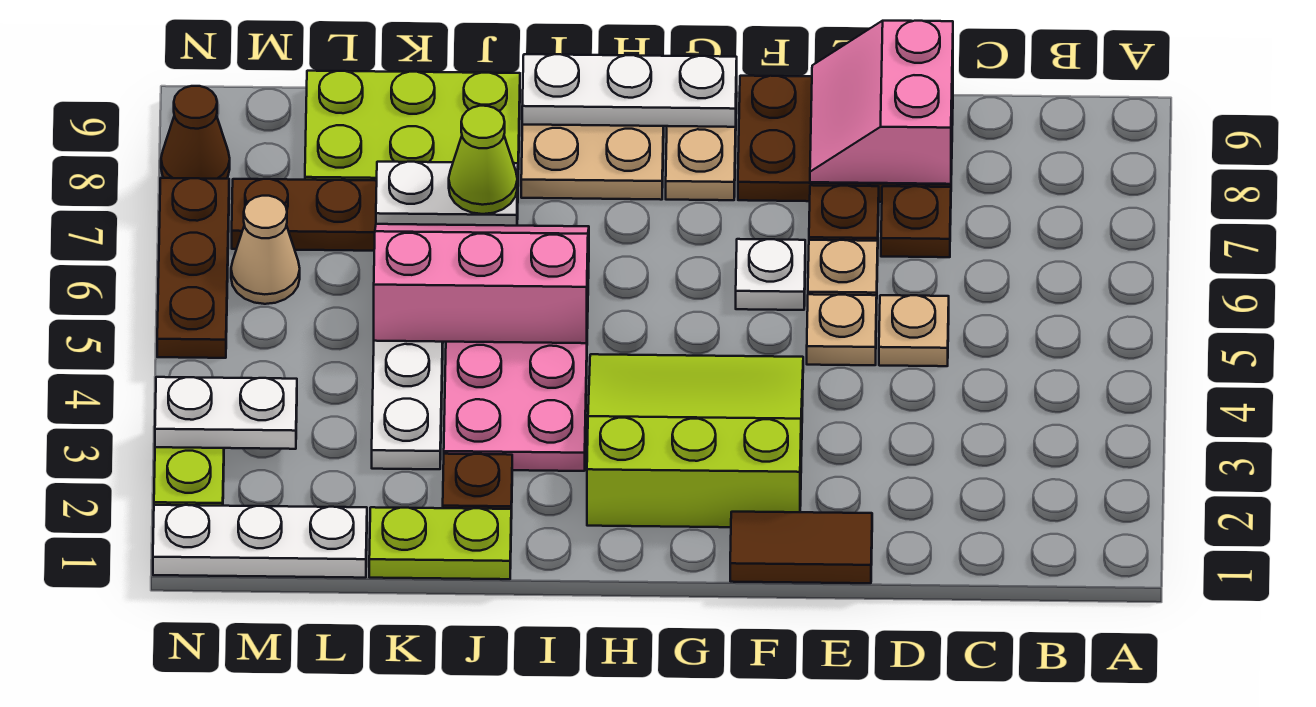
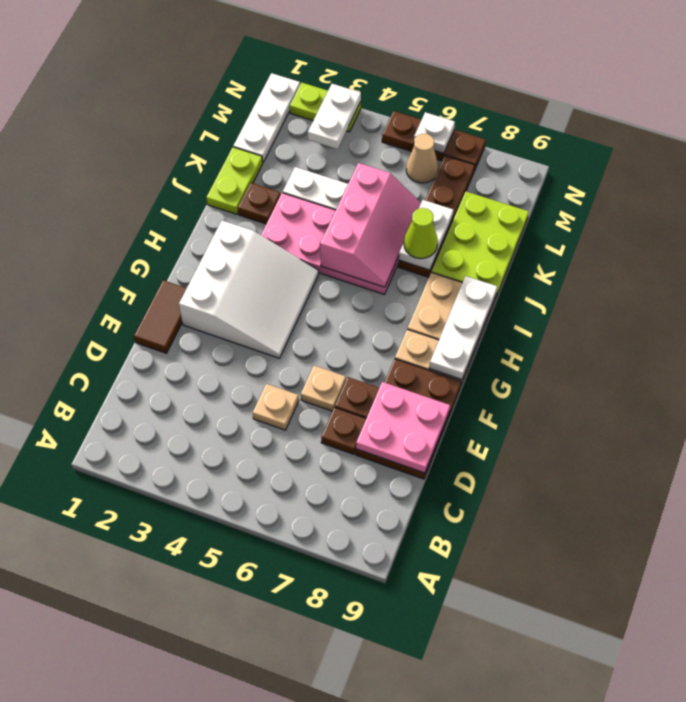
pink slope D8:E9 level 2 top D -> pink plate D8:E9 level 2
tan plate E5 level 1 -> none
lime slope F2:H4 level 1 top 2 -> white slope F2:H4 level 1 top 2
white plate F6 level 1 -> white plate N6 level 2
brown cone N8 level 1 -> none

